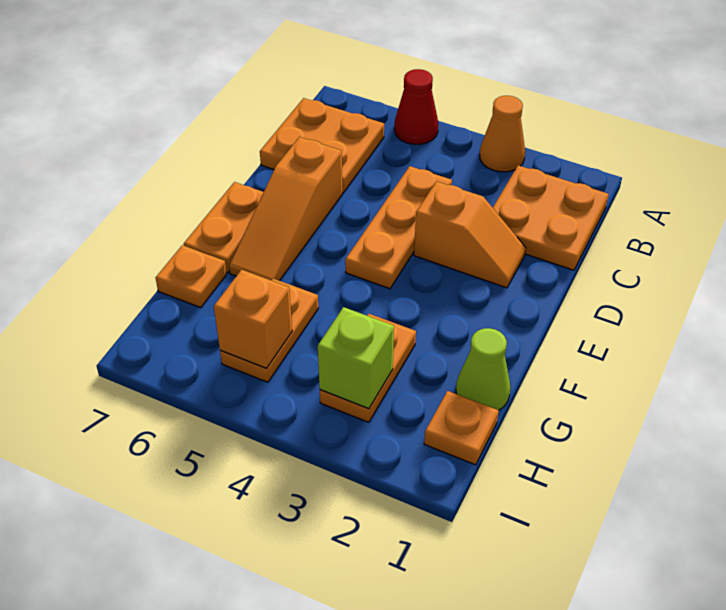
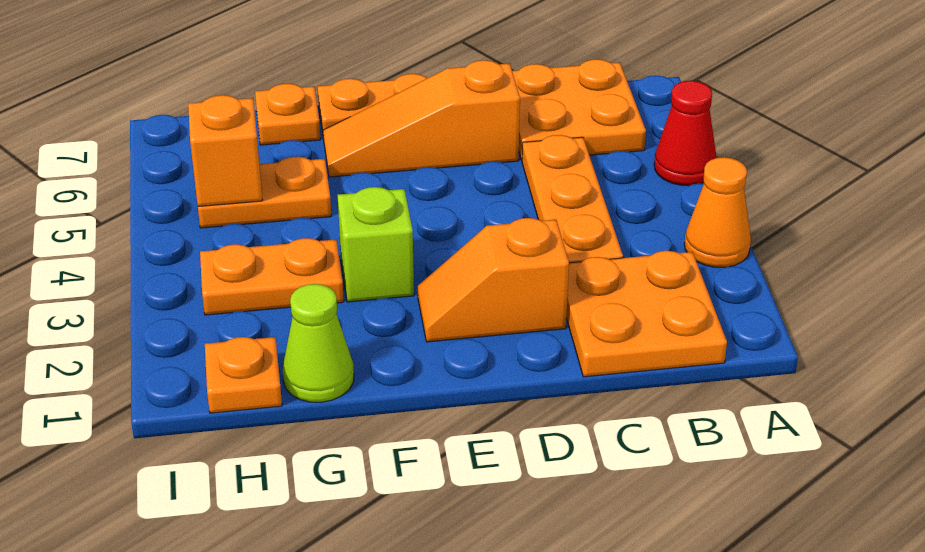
orange plate C4:E4 level 1 -> orange plate C3:C5 level 1
orange slope D2:D3 level 1 top 3 -> orange slope D2:E2 level 1 top D
lime brick H3 level 2 -> lime brick F3 level 1

